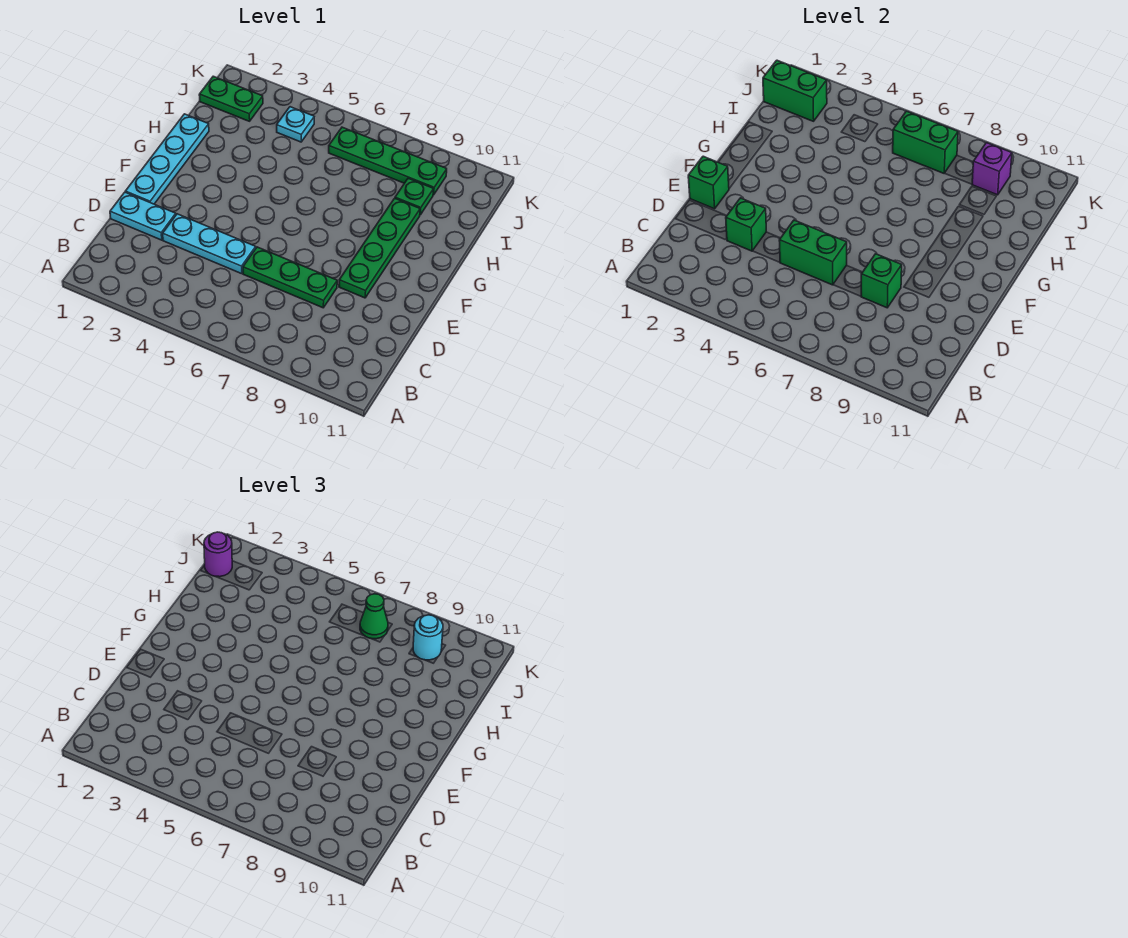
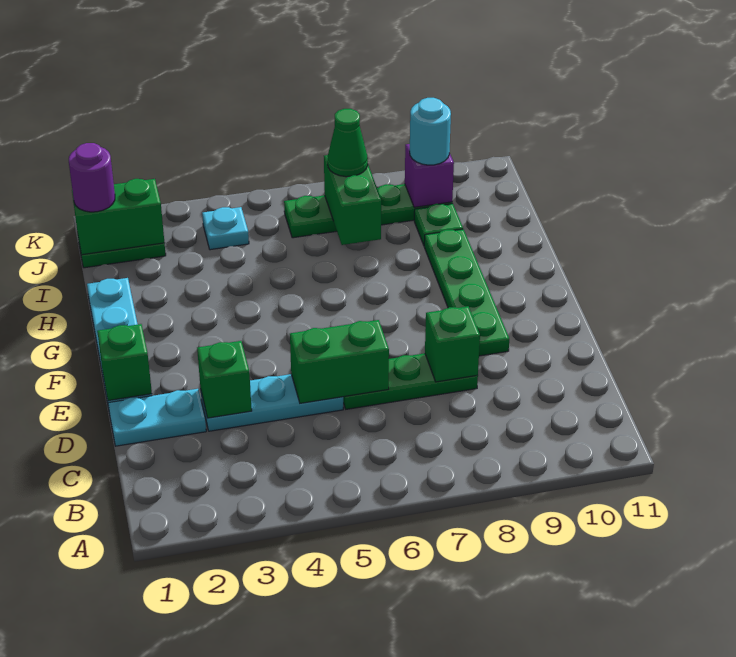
green brick J6:J7 level 2 -> green brick I7:J7 level 2

